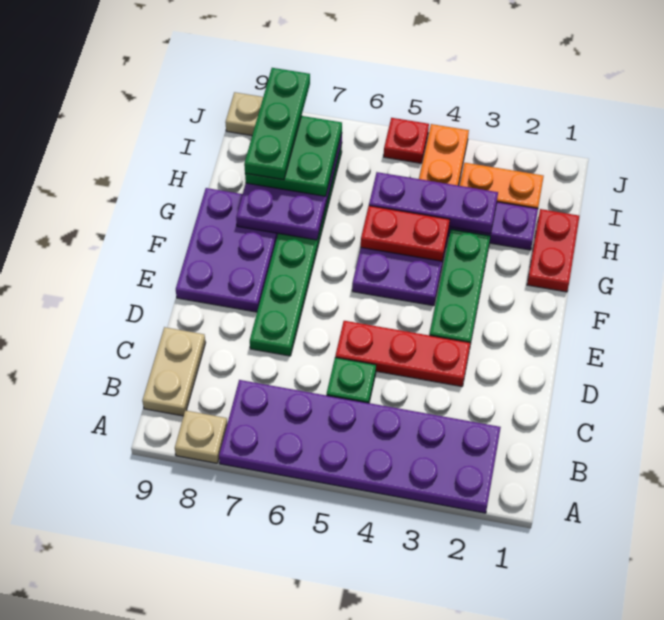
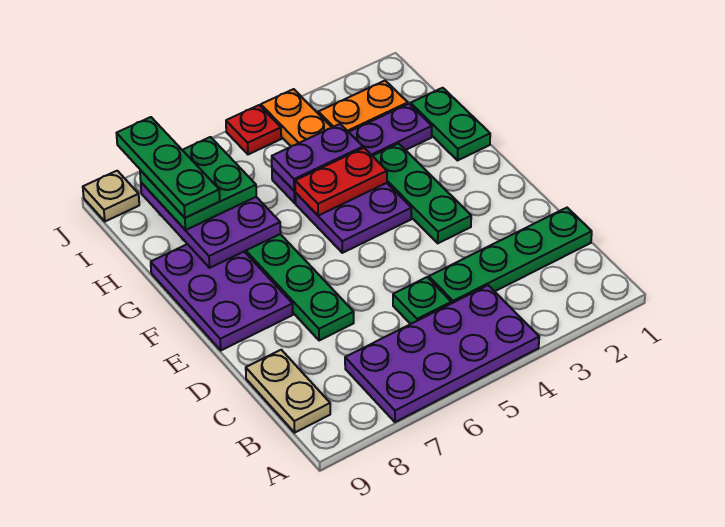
purple plate A2:B7 level 1 -> purple plate A4:B7 level 1
tan plate A8 level 1 -> none
none -> green plate C1:C4 level 1
red plate D3:D5 level 1 -> none
red plate G1:H1 level 1 -> green plate G1:H1 level 1
purple plate H3:H5 level 2 -> purple plate H4:H5 level 2

